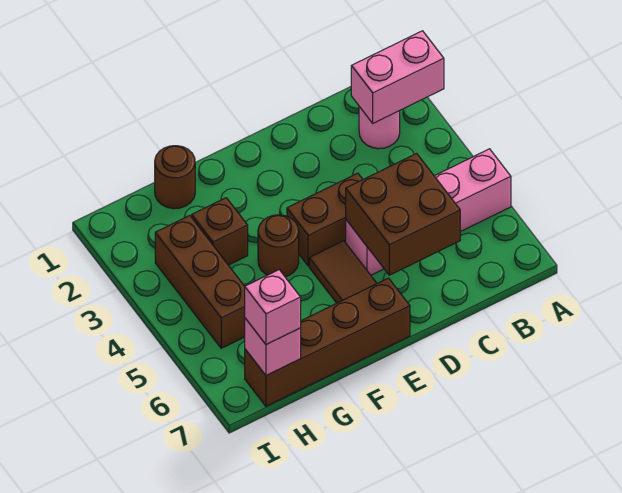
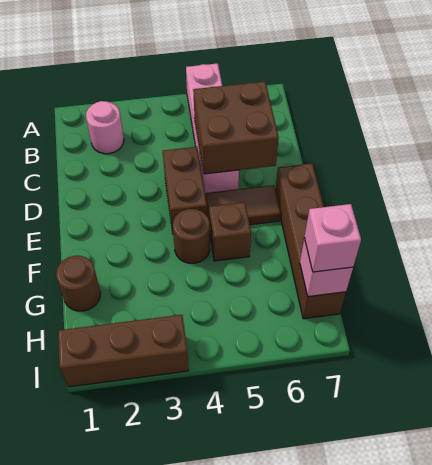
pink brick A2:B2 level 2 -> none
brown brick G3 level 1 -> brown brick F5 level 1
brown brick H3:H5 level 1 -> brown brick I1:I3 level 1

